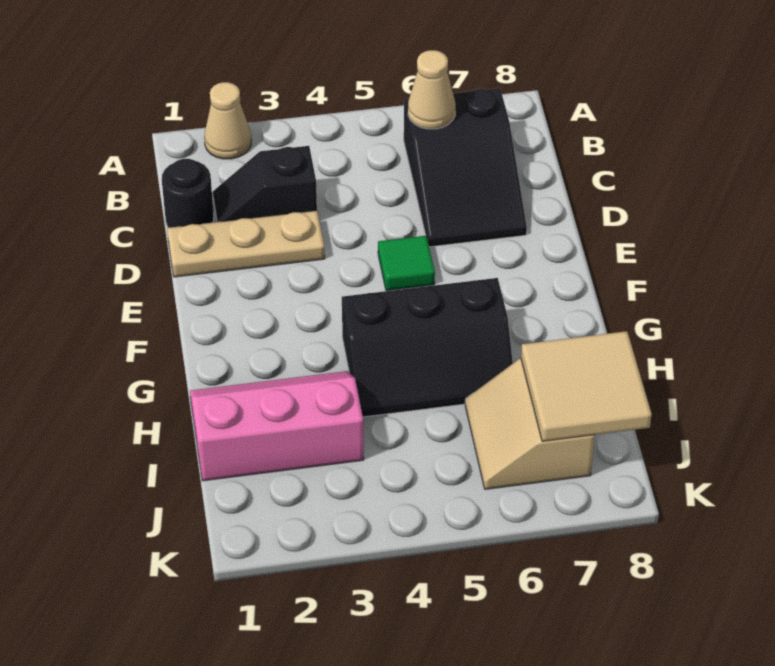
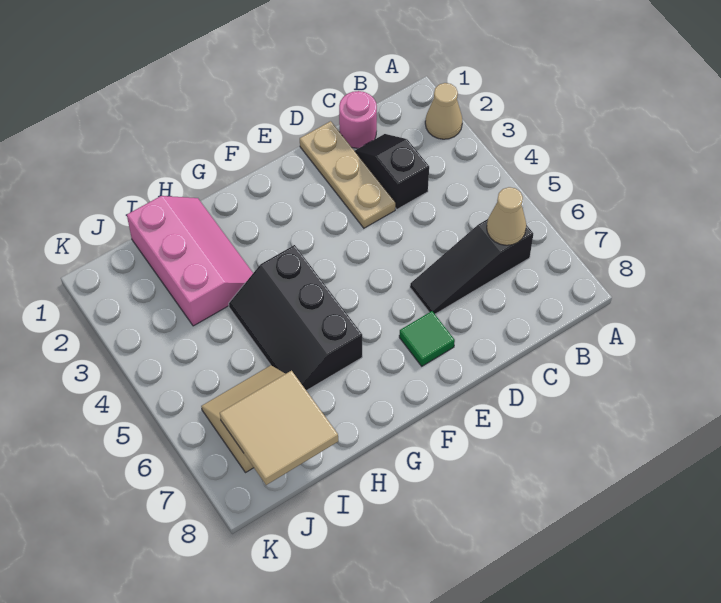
black slope B6:D7 level 1 top B -> black slope B6:D6 level 1 top B
black round brick C1 level 1 -> pink round brick C1 level 1
green tile E5 level 1 -> green tile E7 level 1

